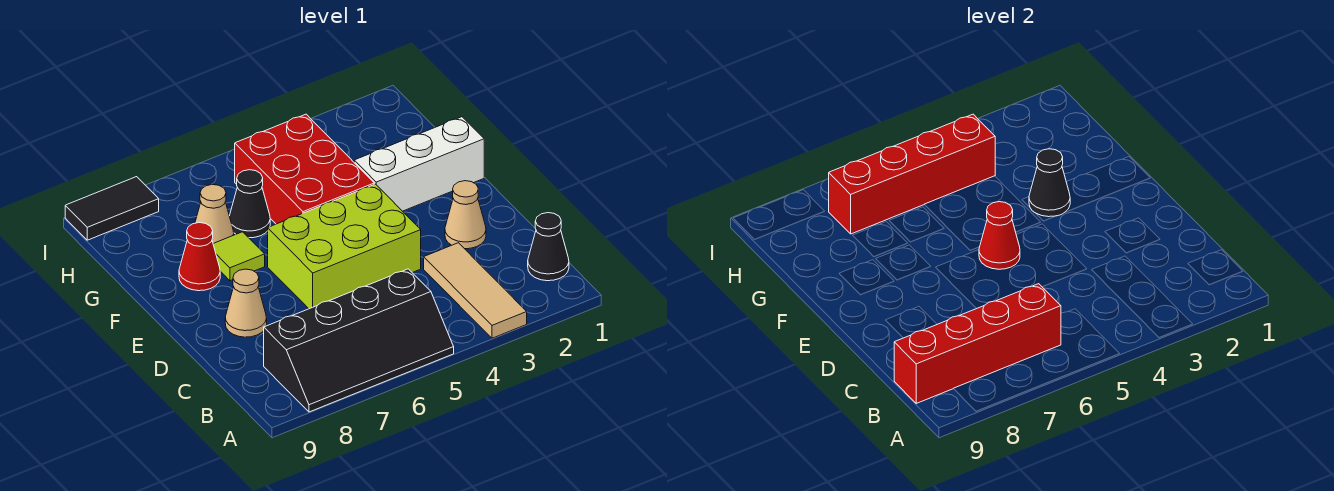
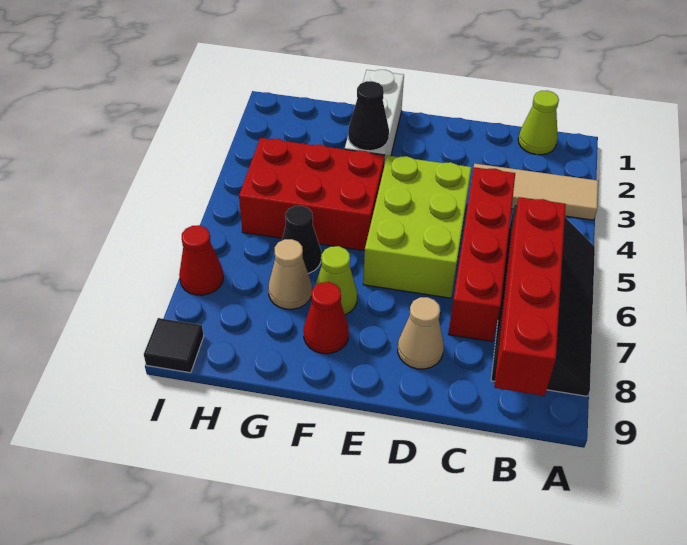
black cone B1 level 1 -> lime cone B1 level 1
tan cone D2 level 1 -> none
red cone E5 level 2 -> red cone I7 level 1
lime tile F7 level 1 -> lime cone F7 level 1
red brick H4:H7 level 2 -> red brick C4:C7 level 1
black tile I8:I9 level 1 -> black tile I9 level 1

